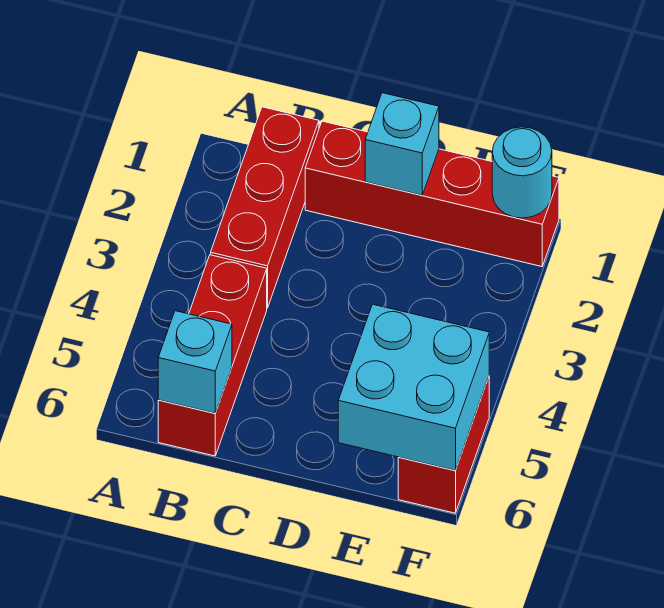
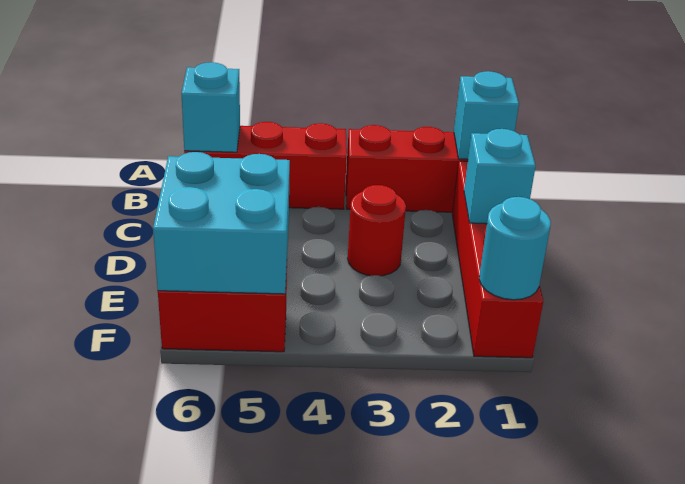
none -> cyan brick B1 level 2
none -> red round brick D3 level 1

